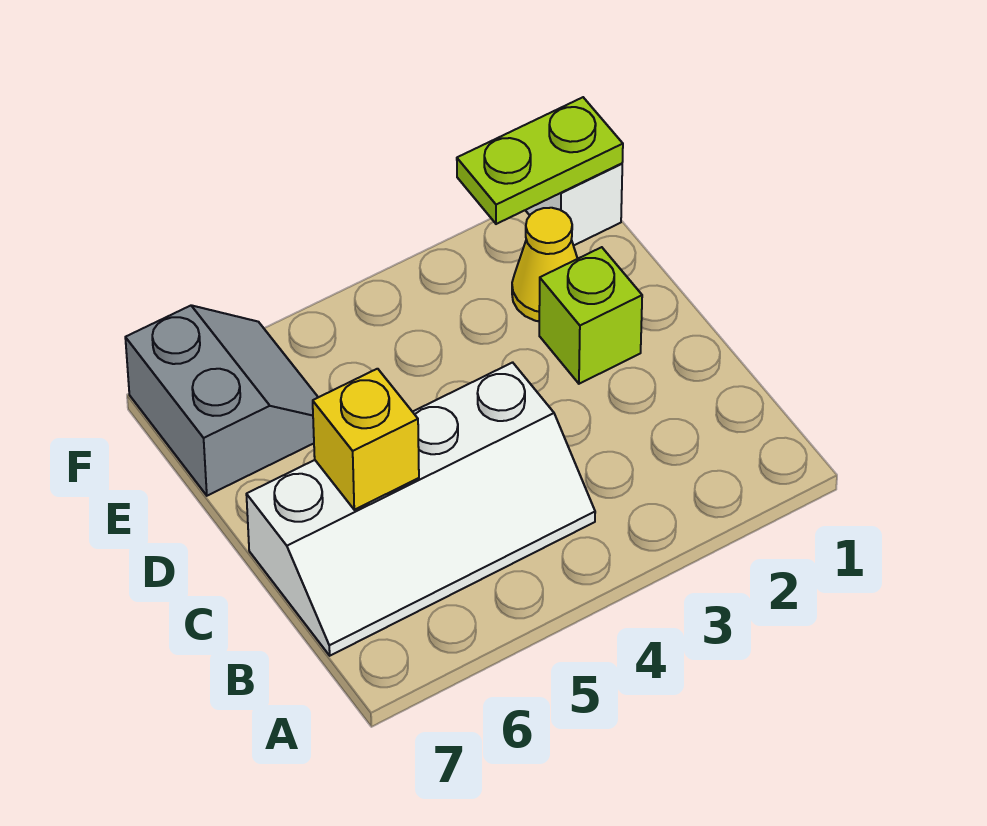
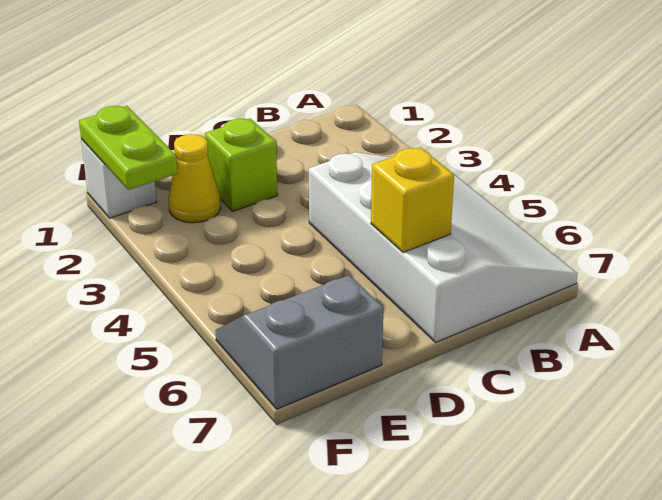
white slope B4:C7 level 1 top C -> white slope A4:C7 level 1 top C

